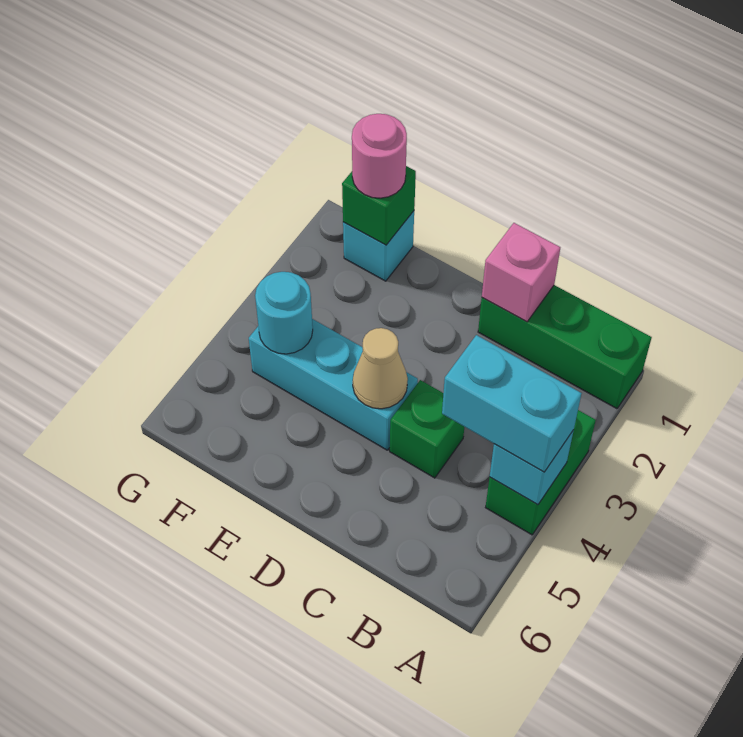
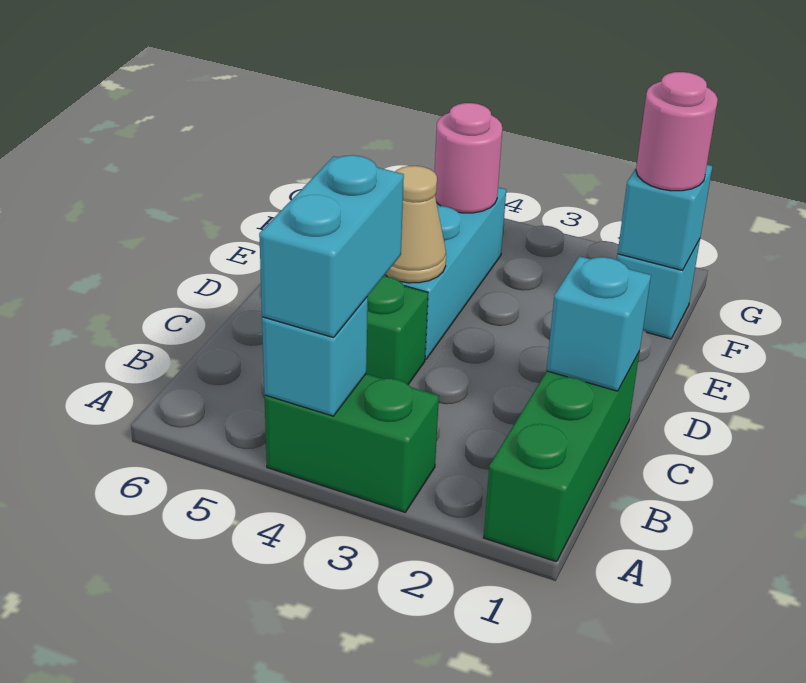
pink brick C1 level 2 -> cyan brick C1 level 2
green brick F1 level 2 -> cyan brick F1 level 2
cyan round brick F4 level 2 -> pink round brick F4 level 2

